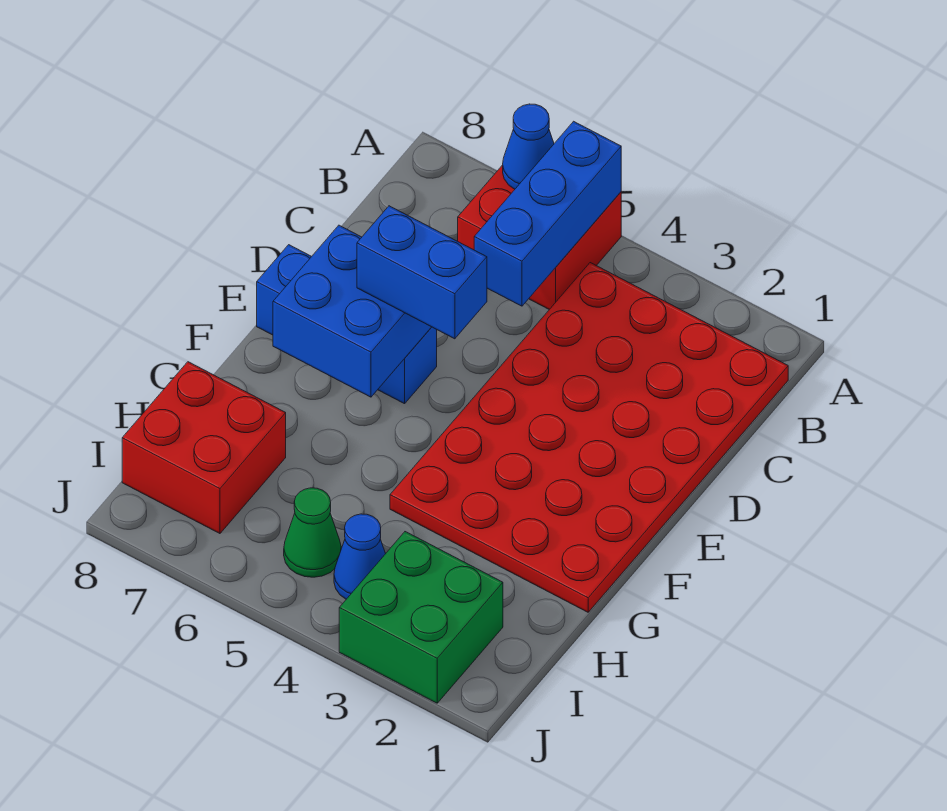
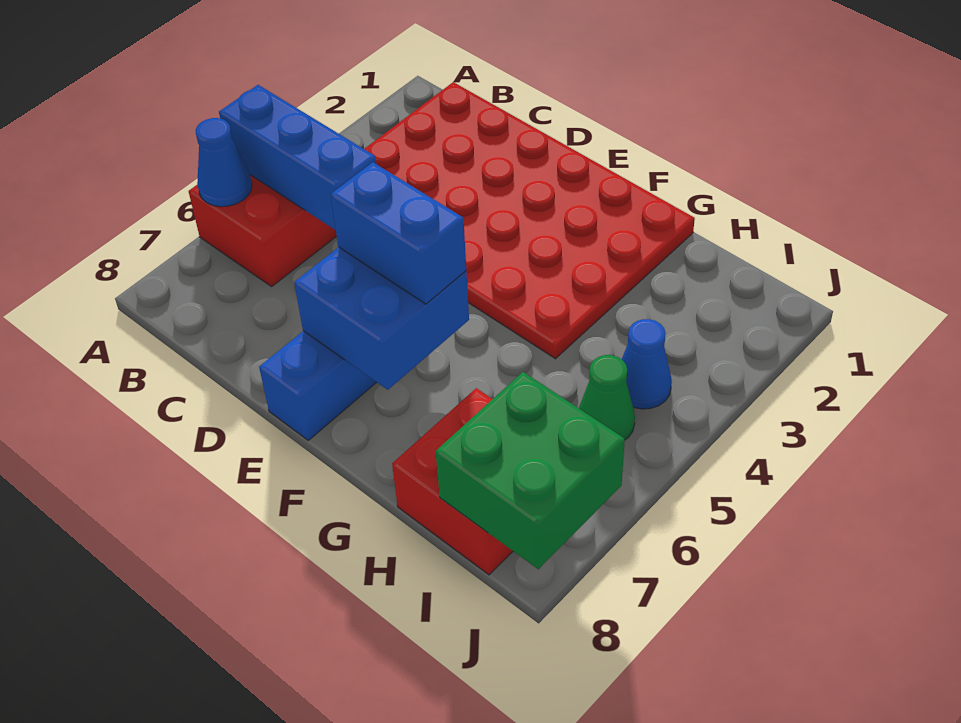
blue brick E5:E6 level 3 -> blue brick E6:F6 level 3
green brick I2:J3 level 1 -> green brick I7:J8 level 2

